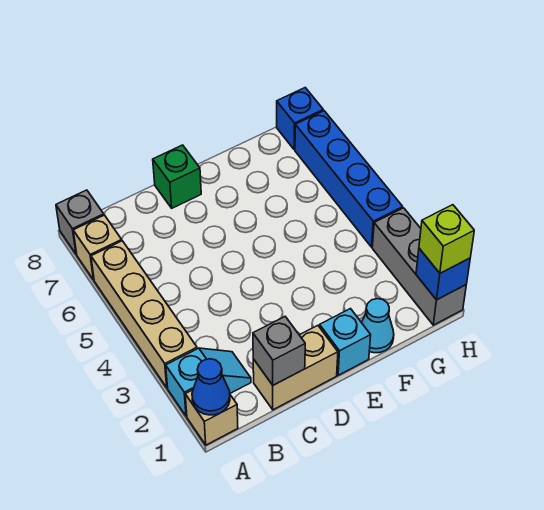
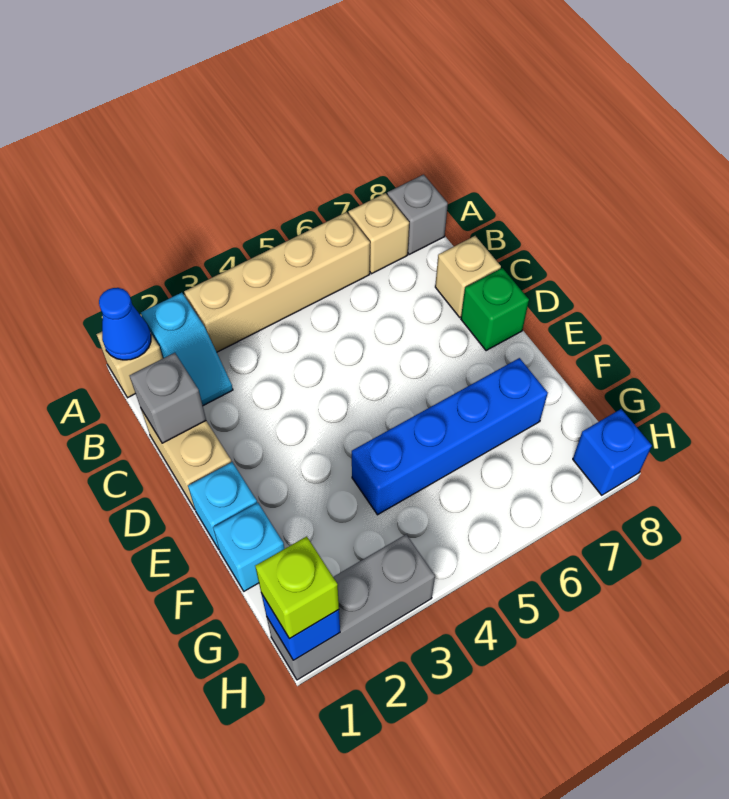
none -> tan brick C8 level 1
cyan cone F1 level 1 -> cyan brick F1 level 1
blue brick H4:H7 level 1 -> blue brick F4:F7 level 1

